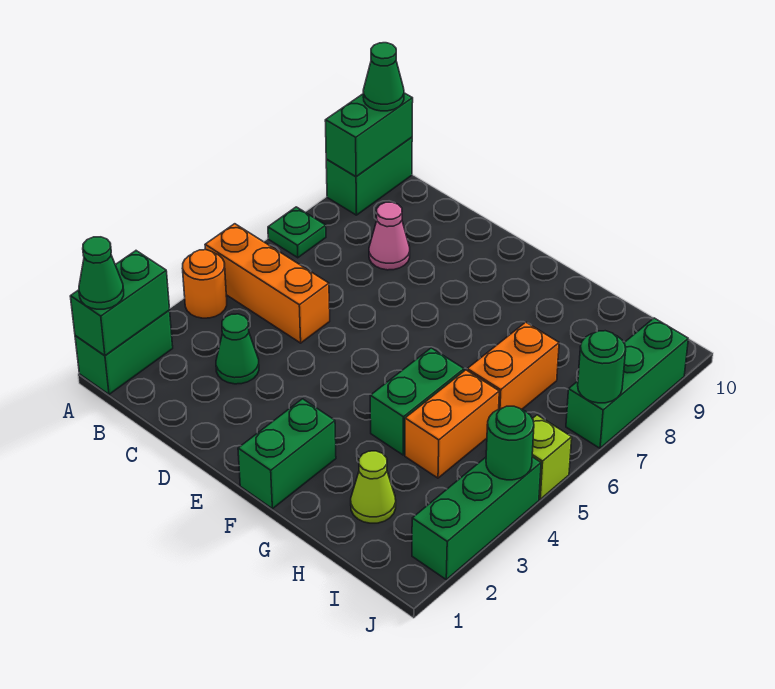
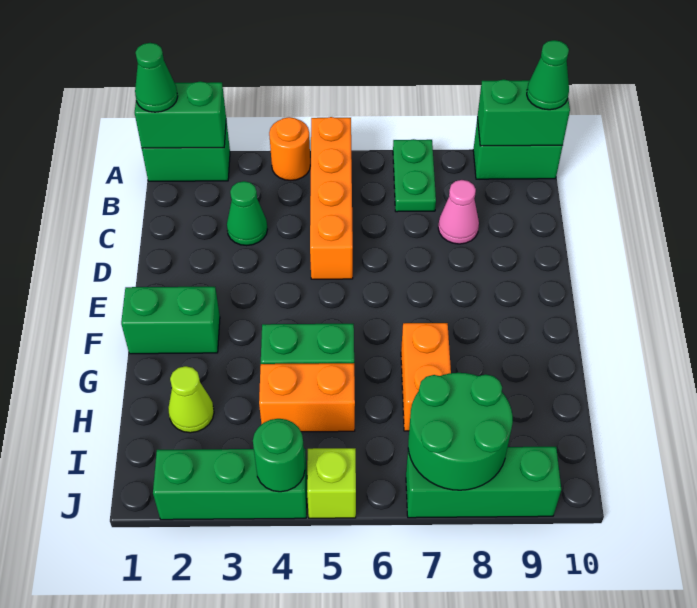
orange brick A5:C5 level 1 -> orange brick A5:D5 level 1
green plate A7 level 1 -> green plate A7:B7 level 1
orange brick H6:H7 level 1 -> orange brick G7:H7 level 1
green round brick J7 level 2 -> green round brick I7:J8 level 2

